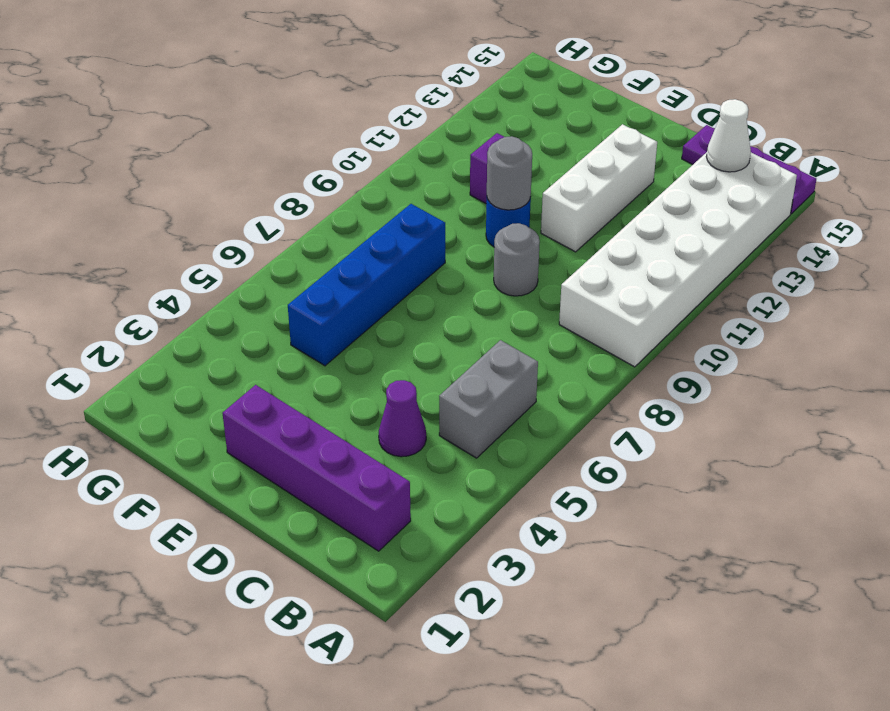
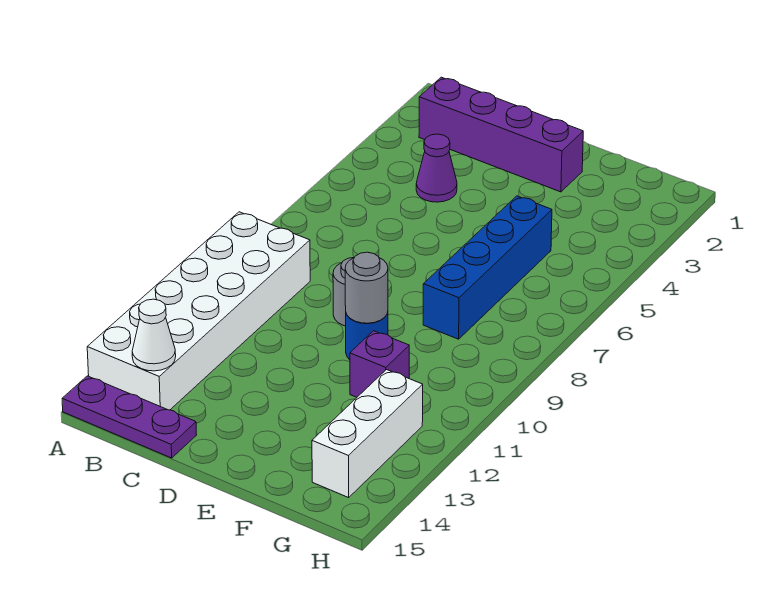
grey brick B5:B6 level 1 -> none
white brick D11:D13 level 1 -> white brick G12:G14 level 1

